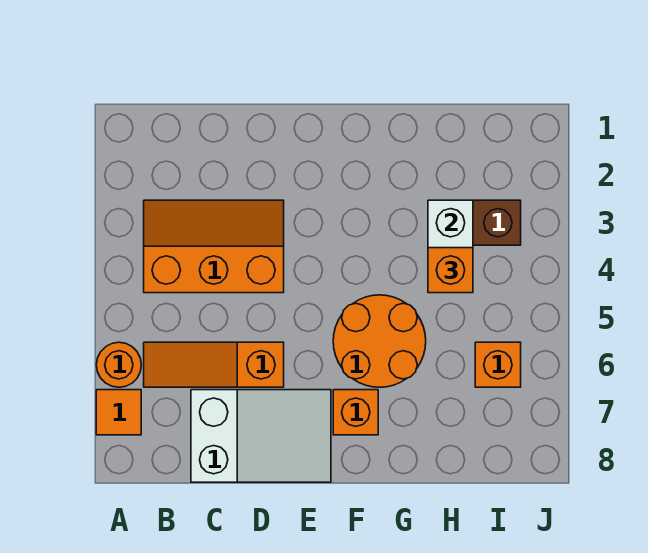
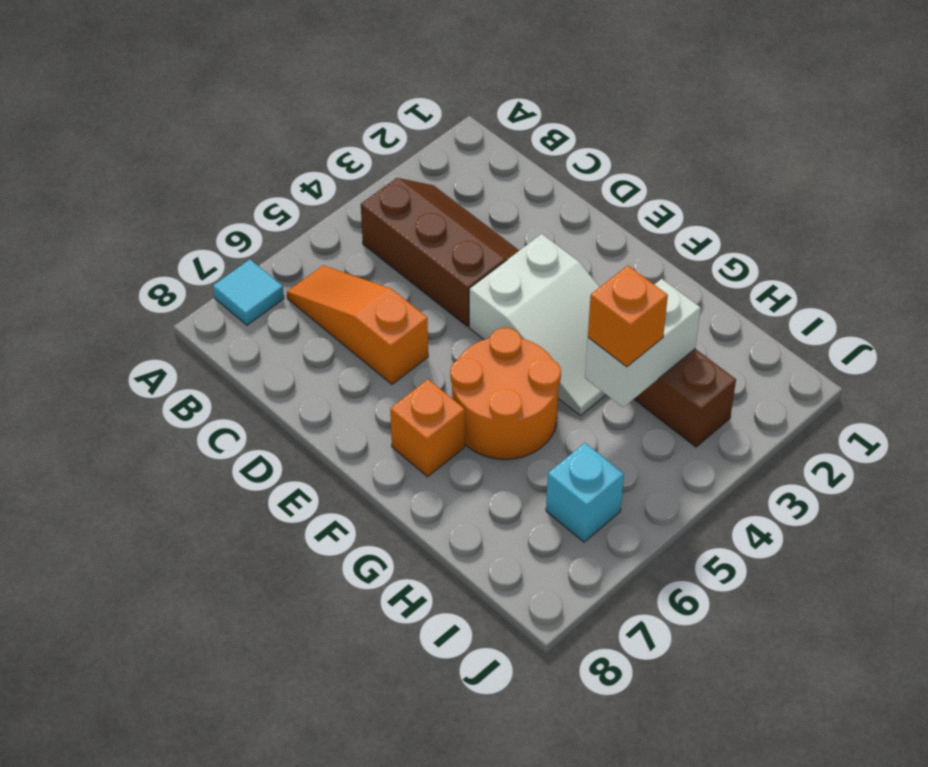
orange round brick A6 level 1 -> none
orange tile A7 level 1 -> cyan tile A7 level 1
orange slope B3:D4 level 1 top 4 -> brown slope B3:D4 level 1 top 4
white slope C7:E8 level 1 top C -> white slope E3:G4 level 1 top E
orange brick I6 level 1 -> cyan brick I6 level 1

